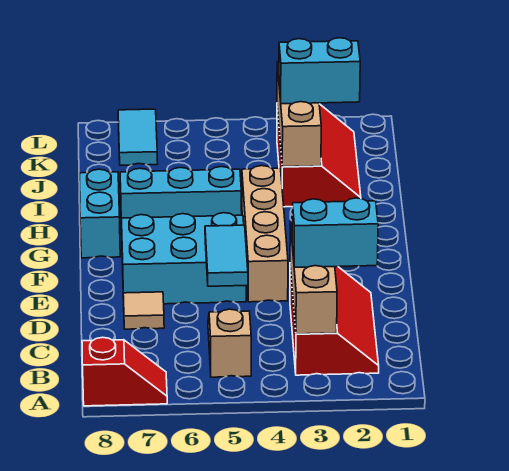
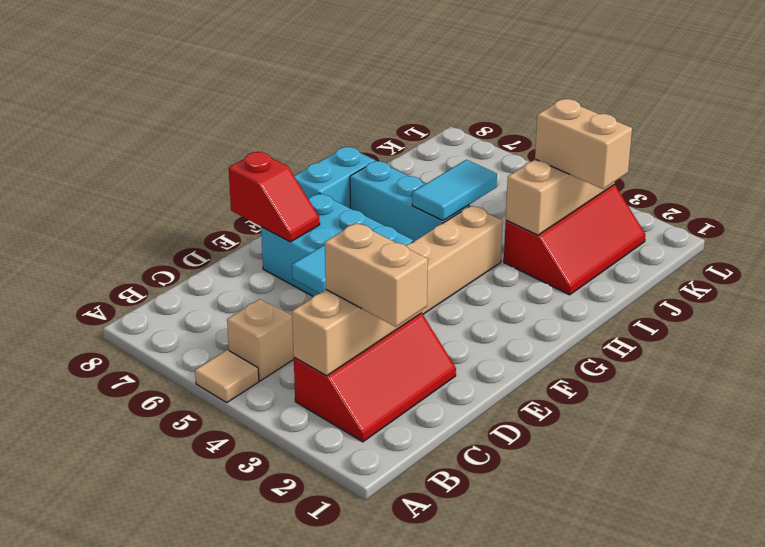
red slope A7:A8 level 1 top 8 -> red slope E7:E8 level 2 top 8
cyan brick C2:C3 level 3 -> tan brick C2:C3 level 3
tan tile D7 level 1 -> tan tile A5 level 1
cyan brick J2:J3 level 3 -> tan brick J2:J3 level 3
cyan tile K7:L7 level 1 -> cyan tile H5:I5 level 2

